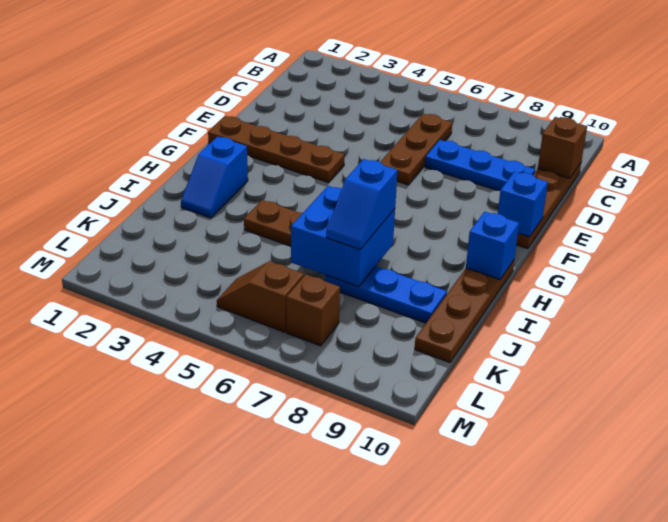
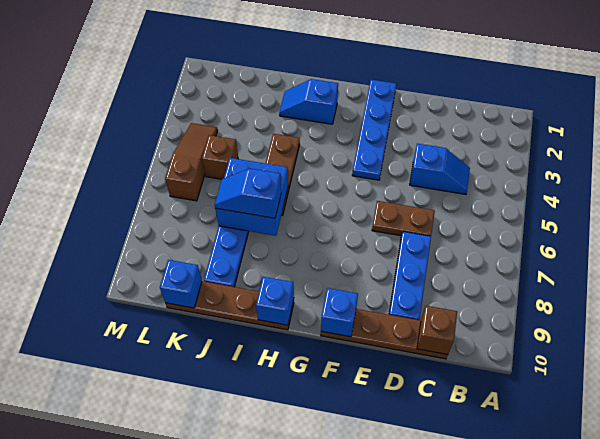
none -> blue slope C4:D4 level 1 top D
brown plate C6:E6 level 1 -> brown plate D6:E6 level 1
brown plate F1:F4 level 1 -> blue plate F1:F4 level 1
none -> blue brick K10 level 2
brown slope L5:L6 level 1 top 6 -> brown slope L4:L6 level 1 top 6
brown brick L7 level 1 -> brown brick K5 level 1

